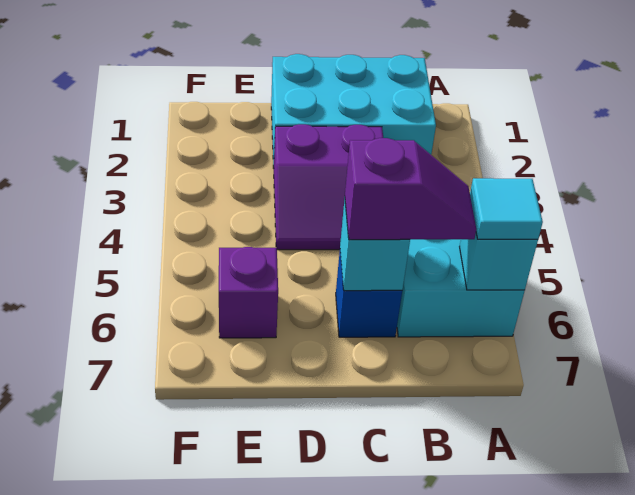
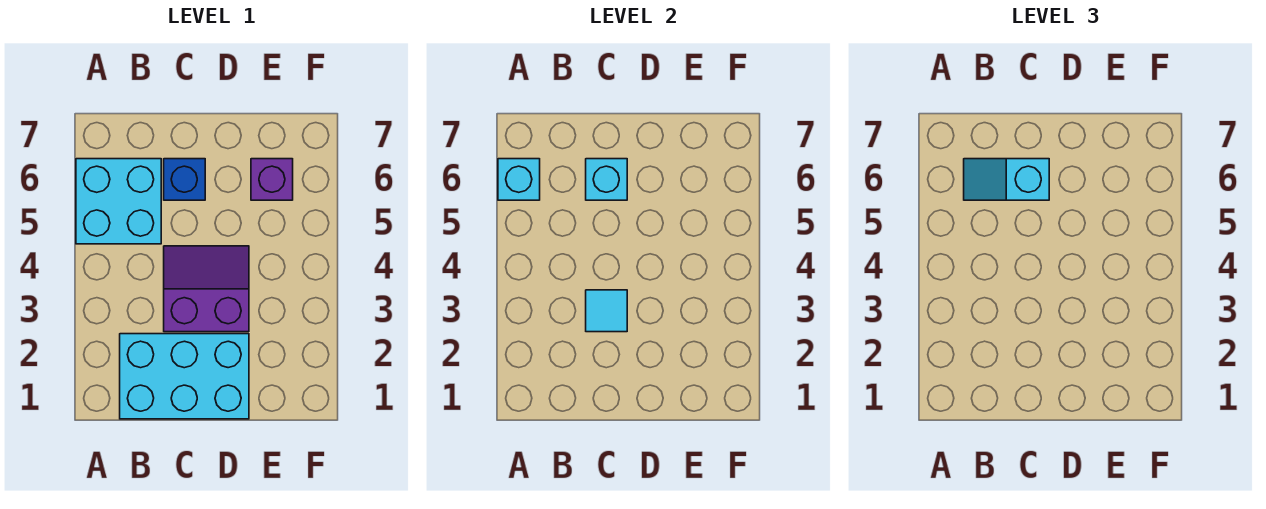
cyan tile A6 level 3 -> cyan tile C3 level 2
purple slope B6:C6 level 3 top C -> cyan slope B6:C6 level 3 top C

